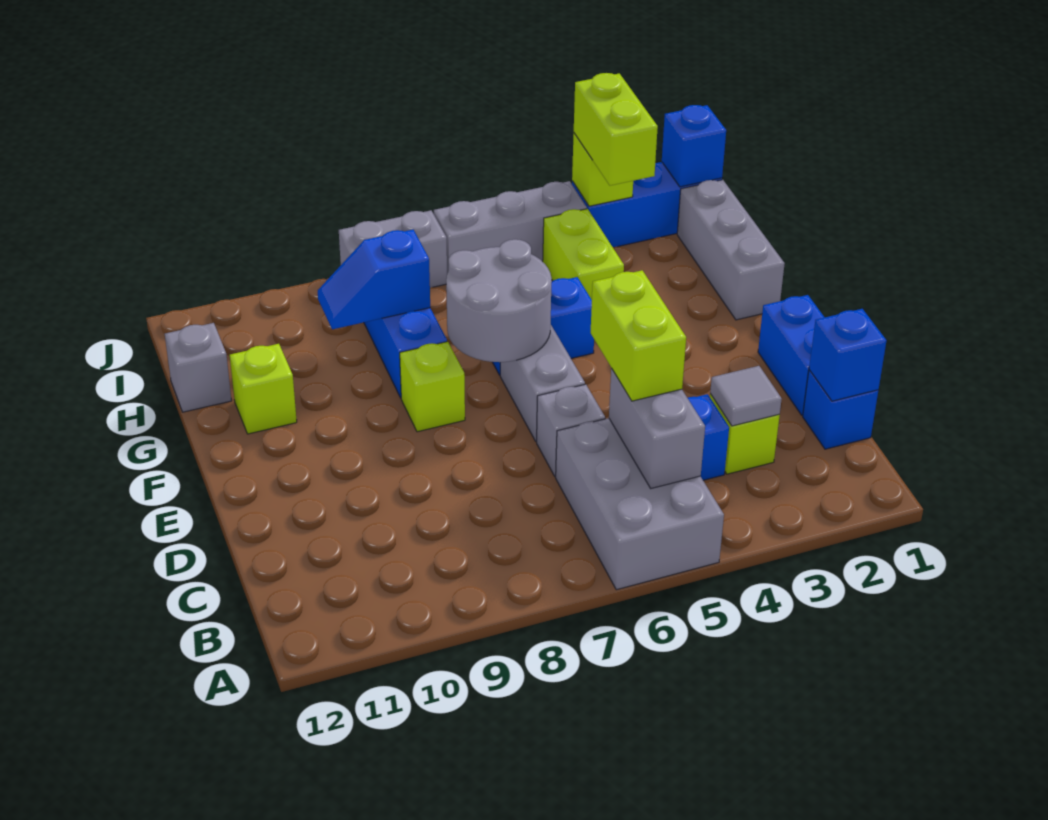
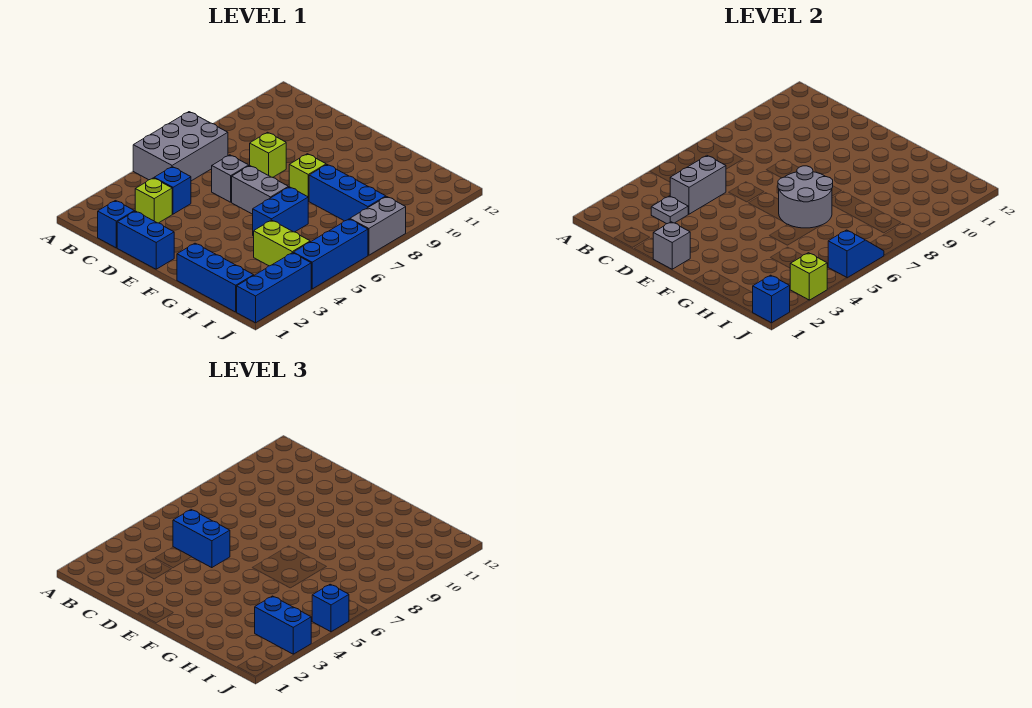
grey brick A5:C6 level 1 -> grey brick A5:B7 level 1
grey brick B5:C5 level 2 -> grey brick C4:C5 level 2
blue brick C1 level 2 -> blue brick J5 level 3
grey tile C3 level 2 -> grey plate C3 level 2
lime brick C5:D5 level 3 -> blue brick C5:D5 level 3
grey brick G1:I1 level 1 -> blue brick G1:I1 level 1
lime brick G11 level 1 -> lime brick D8 level 1
blue slope H8:H9 level 2 top 8 -> blue slope J5:J6 level 2 top 5
grey brick H12 level 1 -> grey brick E1 level 2
lime brick I3:J3 level 3 -> blue brick I3:J3 level 3
grey brick J4:J6 level 1 -> blue brick J4:J6 level 1

